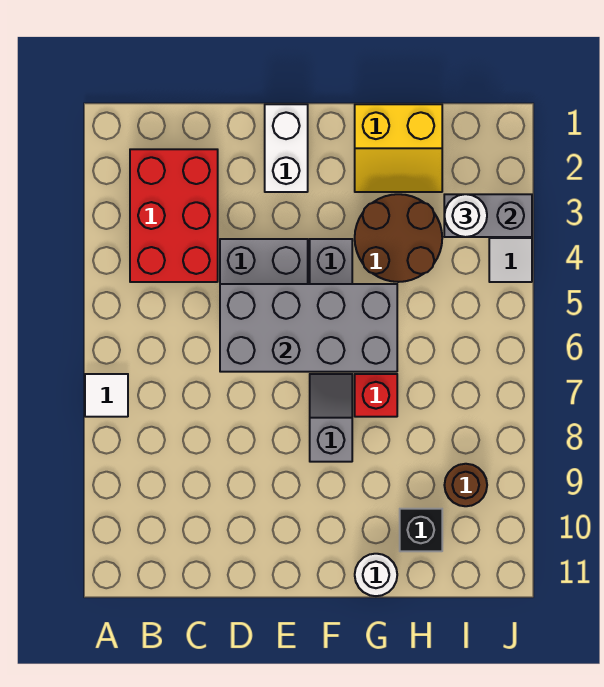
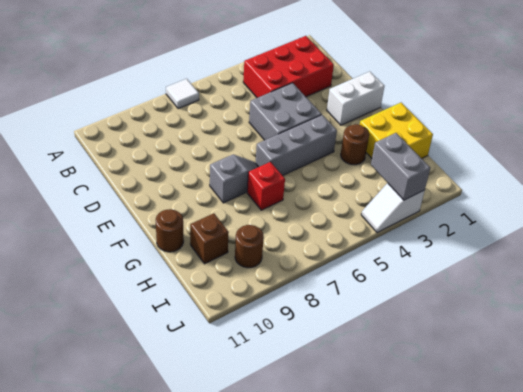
grey brick D5:G6 level 2 -> none
yellow slope G1:H2 level 1 top 1 -> yellow brick G1:H2 level 1
brown round brick G3:H4 level 1 -> brown round brick G3 level 1
white round brick G11 level 1 -> brown round brick G11 level 1
black brick H10 level 1 -> brown brick H10 level 1
white round brick I3 level 3 -> none

